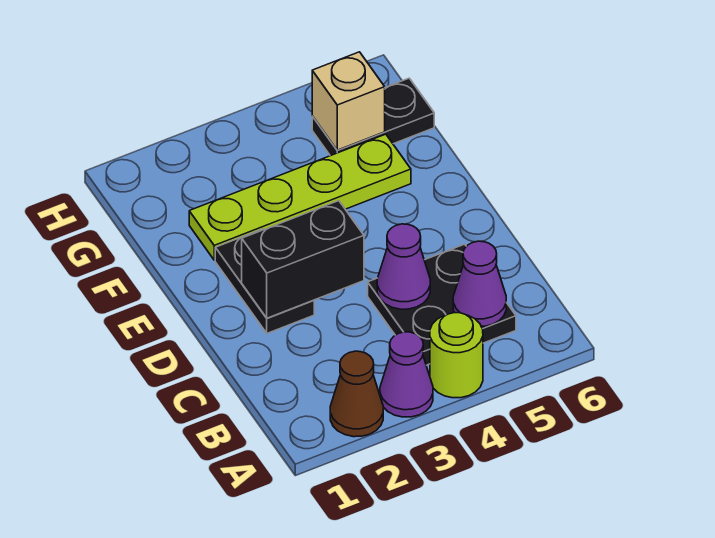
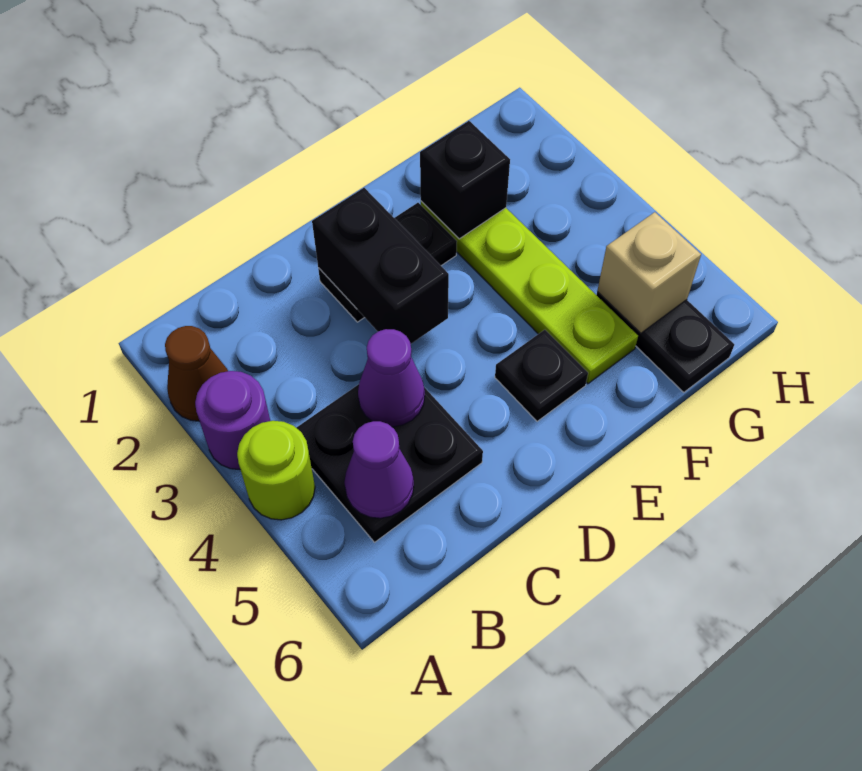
purple cone A3 level 1 -> purple round brick A3 level 1
none -> black plate E5 level 1
none -> black brick F2 level 2

